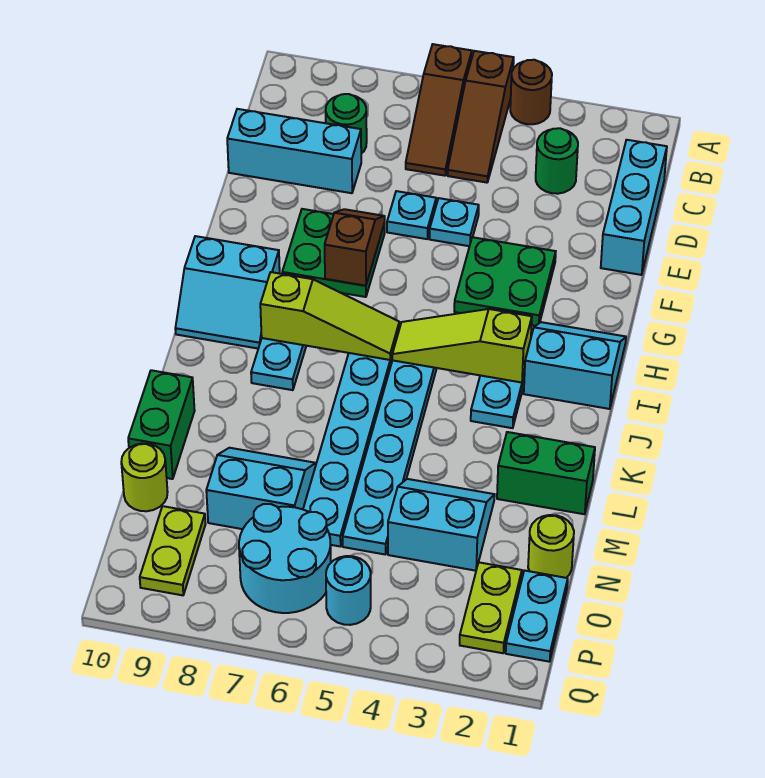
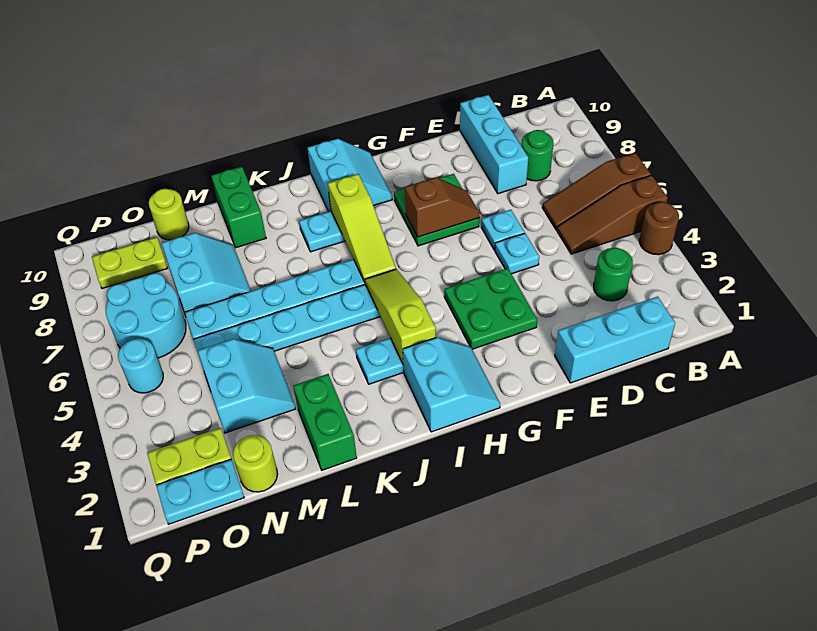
cyan slope H9:I10 level 1 top H -> cyan slope H9:I10 level 1 top I
green brick L10:M10 level 1 -> green brick L9:L10 level 1

